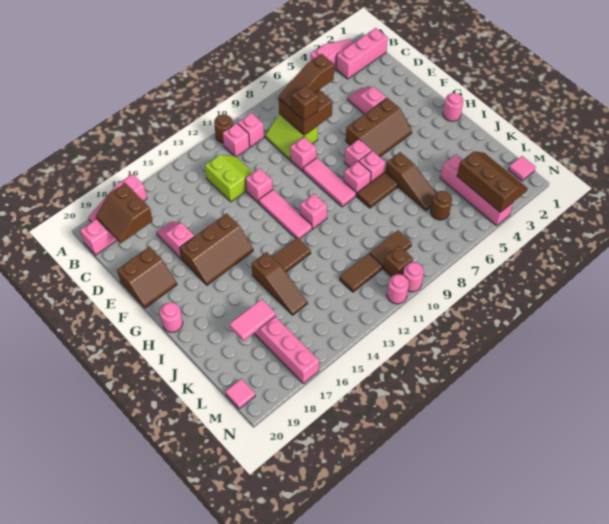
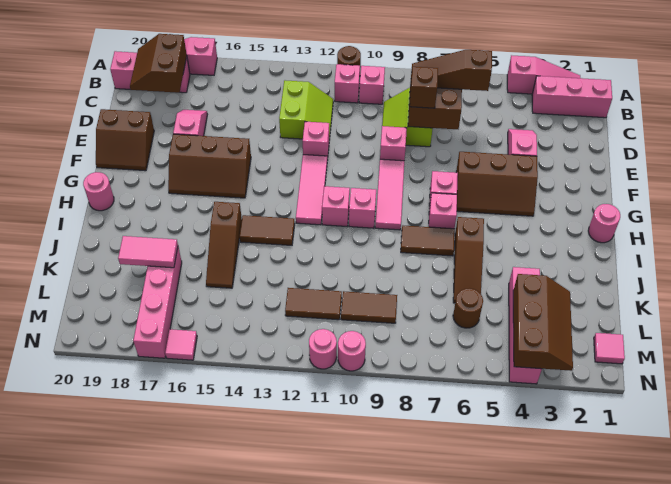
pink brick H8 level 1 -> pink brick H10 level 1
brown brick M10 level 1 -> none
pink tile M20 level 1 -> pink tile N16 level 1

